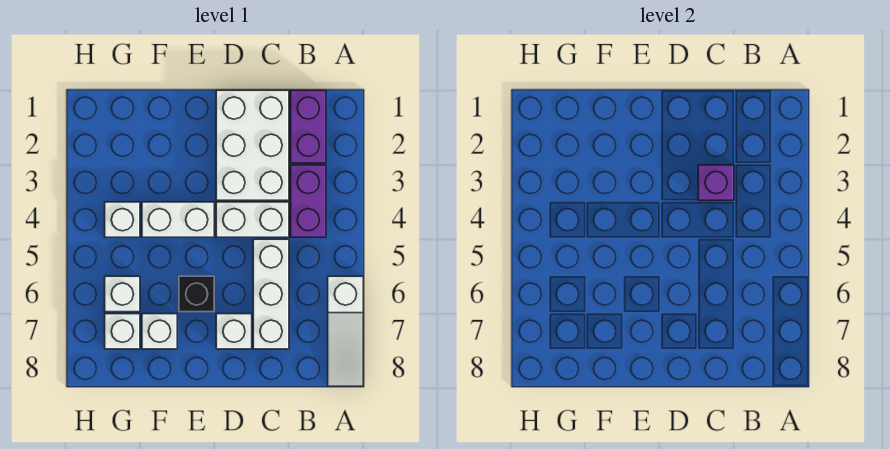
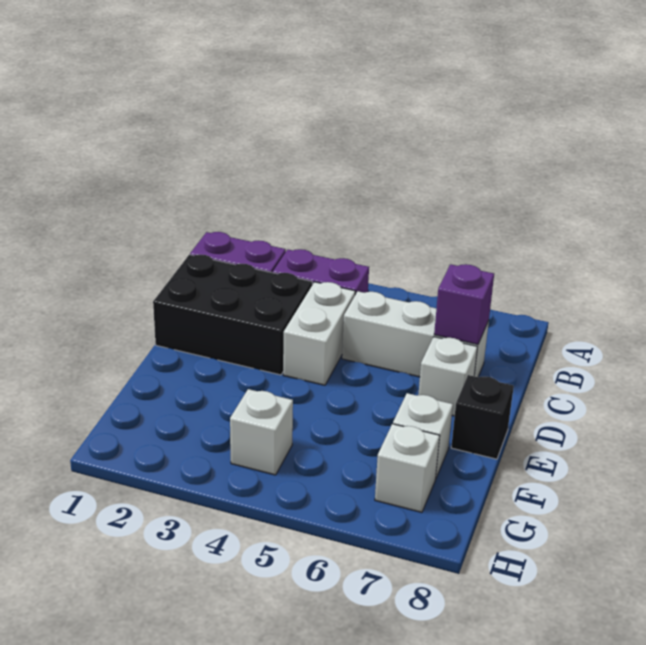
white slope A6:A8 level 1 top 6 -> none
white brick C1:D3 level 1 -> black brick C1:D3 level 1
purple brick C3 level 2 -> purple brick C7 level 2
white brick E4:F4 level 1 -> none
black brick E6 level 1 -> black brick E8 level 1
white brick G6 level 1 -> none

